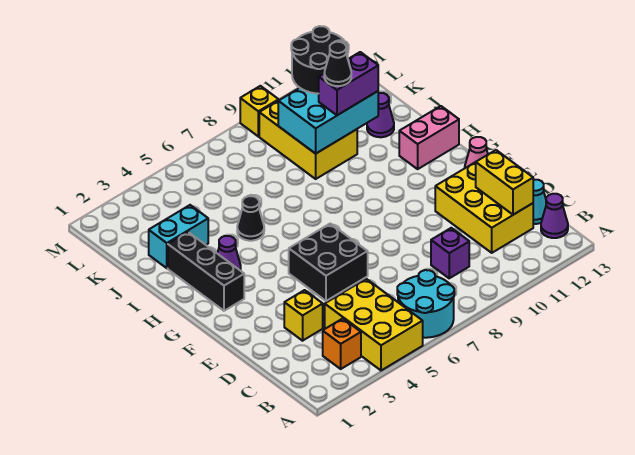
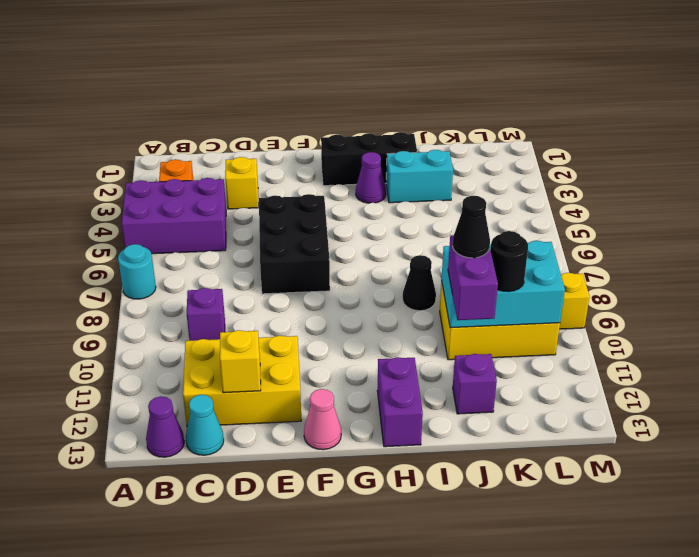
yellow brick A4:C5 level 1 -> purple brick A4:C5 level 1
cyan round brick A6:B7 level 1 -> cyan round brick A7 level 1
yellow brick C12:D12 level 2 -> yellow brick D12 level 2
black brick E5:F6 level 1 -> black brick E5:F7 level 1
pink brick H12:H13 level 1 -> purple brick H12:H13 level 1
black cone I5 level 1 -> black cone I8 level 1
cyan brick J2:J3 level 1 -> cyan brick I3:J3 level 1
cyan brick J9:K11 level 2 -> cyan brick J9:L10 level 2
purple cone J12 level 1 -> purple brick J12 level 1
black round brick K10:L11 level 3 -> black round brick K10 level 3

